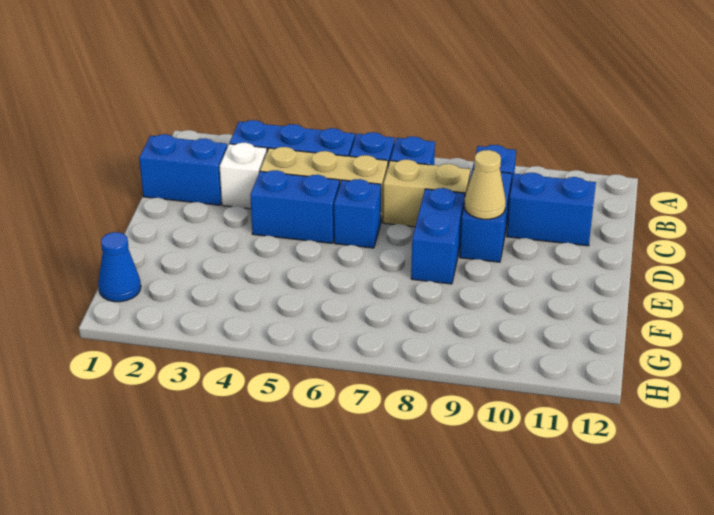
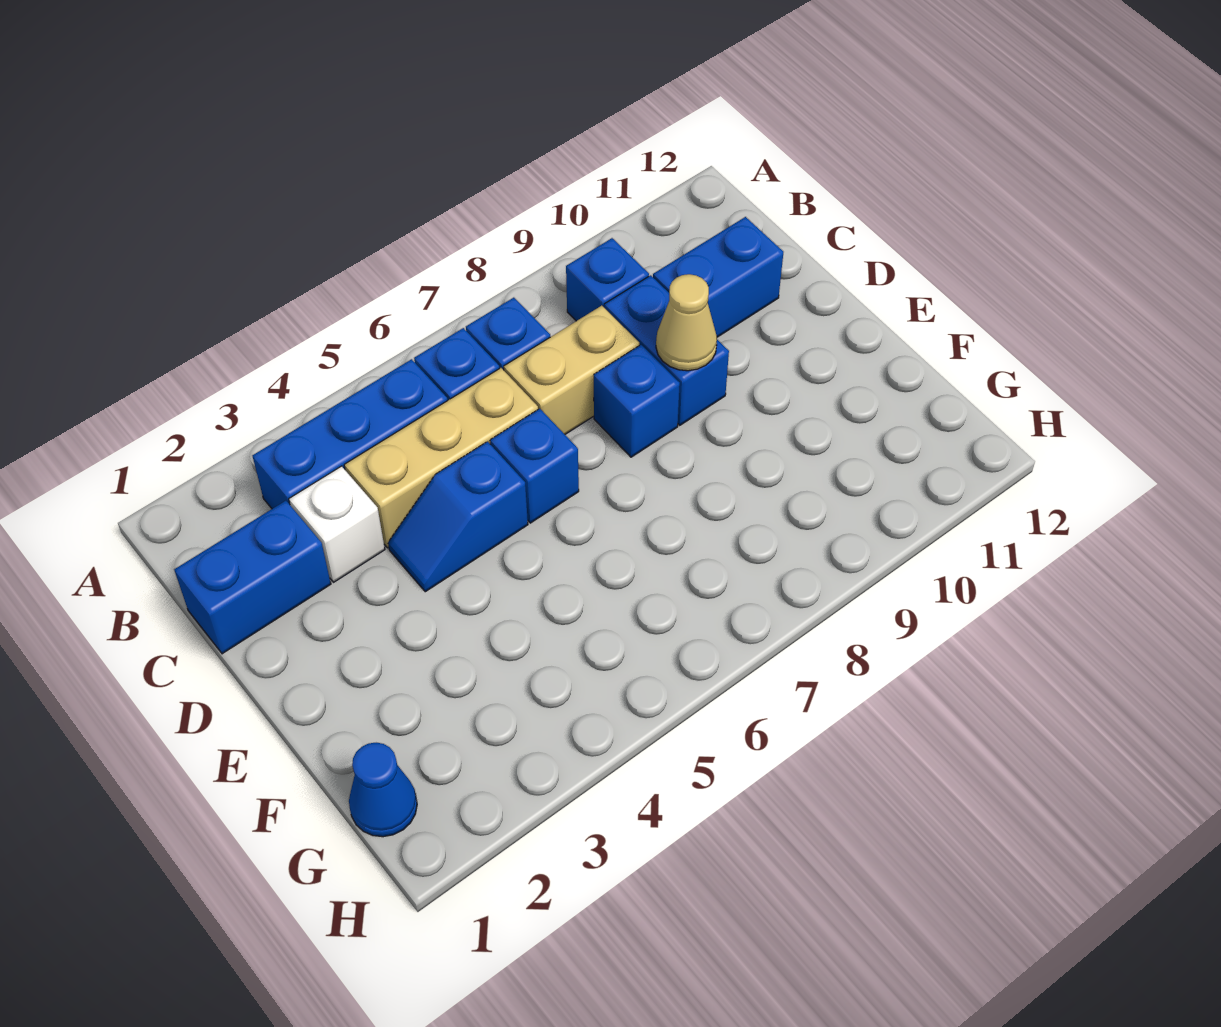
blue brick D4:D5 level 1 -> blue slope D4:D5 level 1 top 5
blue brick D8:E8 level 1 -> blue brick D8 level 1

